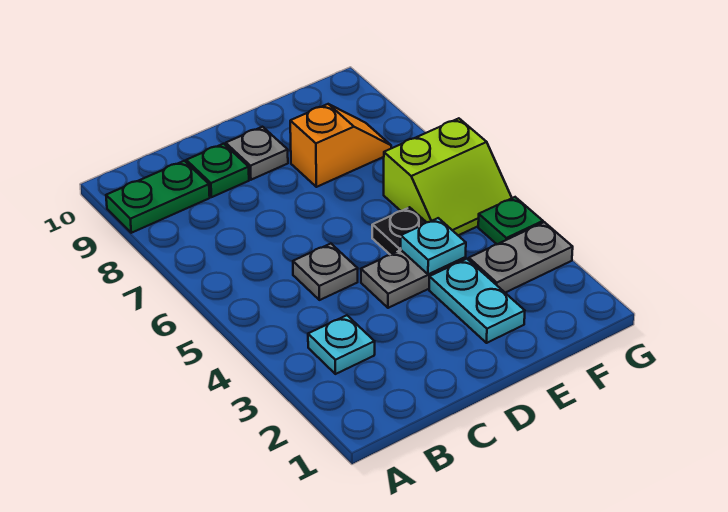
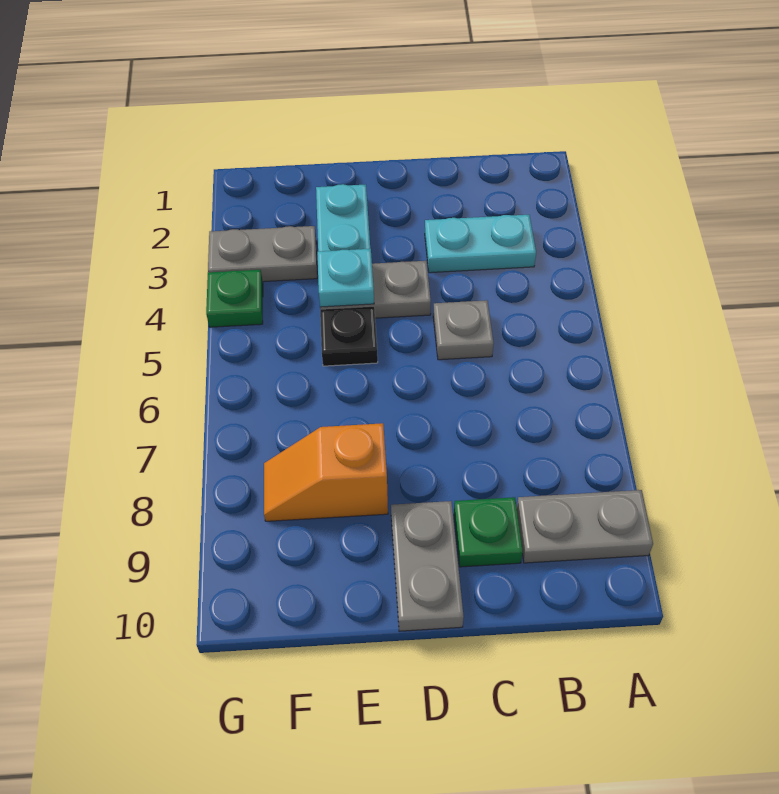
green plate A9:B9 level 1 -> grey plate A9:B9 level 1
cyan plate B3 level 1 -> cyan plate B3:C3 level 1
grey plate D9 level 1 -> grey plate D9:D10 level 1
lime slope F5:G6 level 1 top 6 -> none

